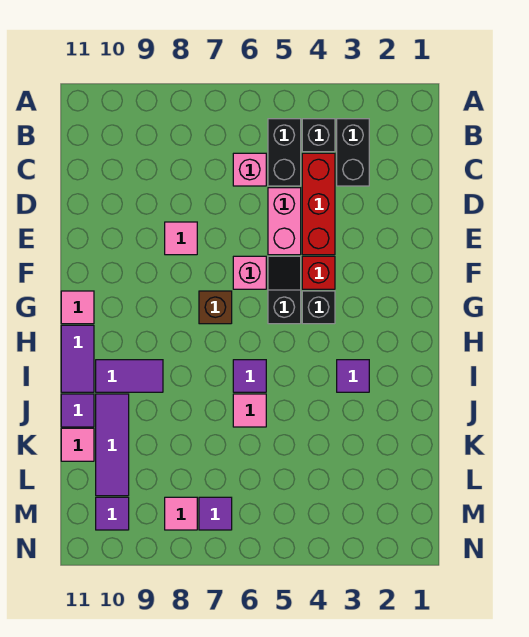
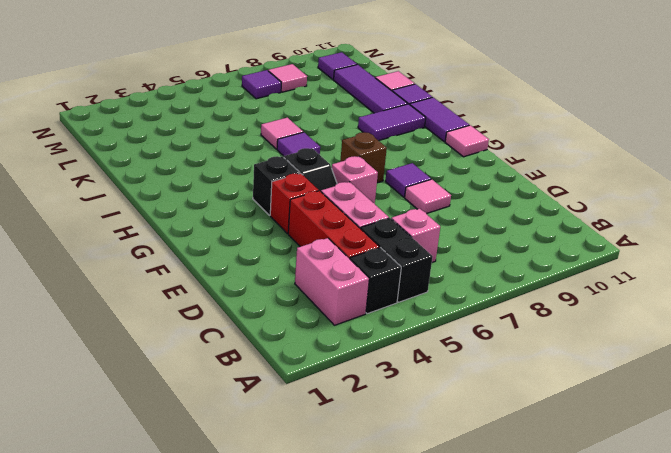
black brick B3:C3 level 1 -> pink brick B3:C3 level 1
purple tile I3 level 1 -> purple tile F8 level 1

